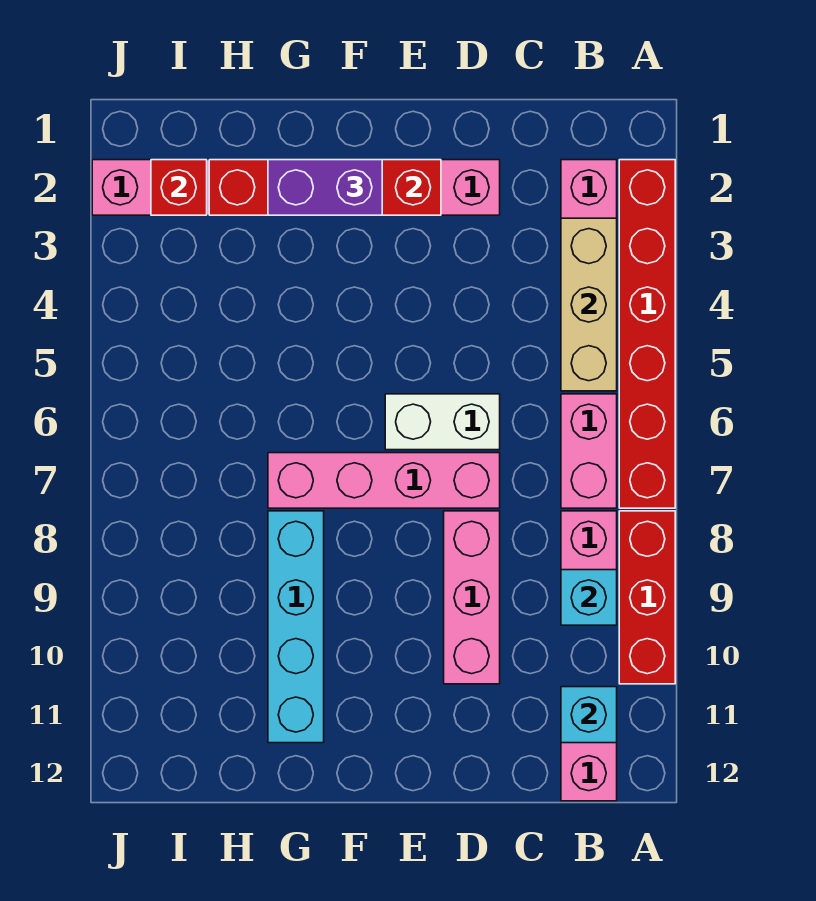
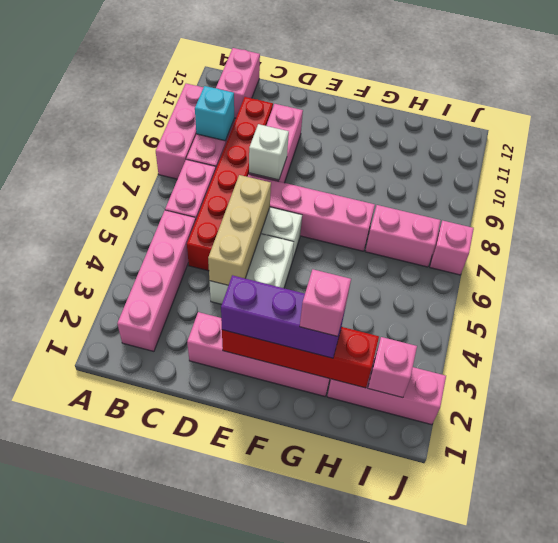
red brick A2:A7 level 1 -> red brick C5:C10 level 1
red brick A8:A10 level 1 -> pink brick A8:A10 level 1
tan brick B3:B5 level 2 -> tan brick D4:D6 level 2
cyan brick B11 level 2 -> none
none -> white brick D4:E5 level 1
none -> white brick D8 level 2
purple brick F2:G2 level 3 -> purple brick E2:G2 level 3
none -> pink brick G2 level 4
cyan brick G8:G11 level 1 -> none
none -> pink brick H7:I7 level 1
red brick I2 level 2 -> pink brick I2 level 2
none -> pink brick J7 level 1

